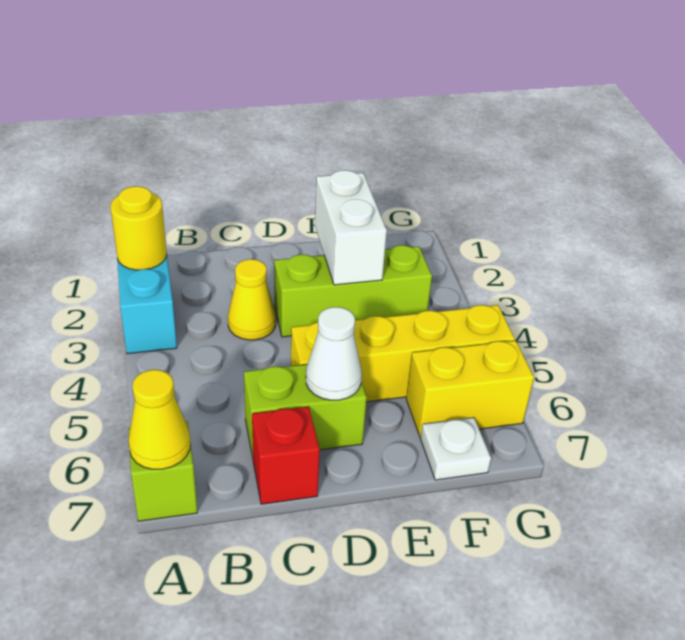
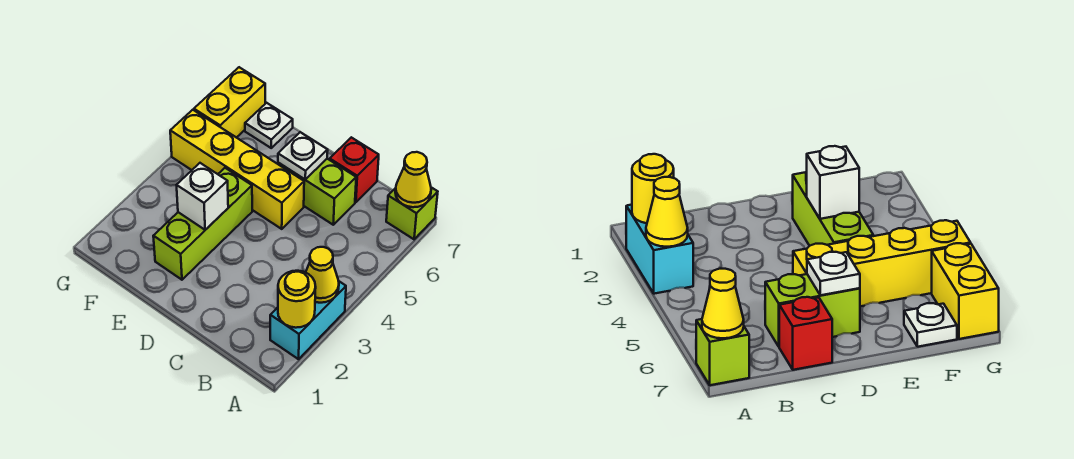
yellow cone C3 level 1 -> yellow cone A3 level 2
lime brick D3:F3 level 1 -> lime brick E2:E4 level 1
white cone D6 level 2 -> white plate D6 level 2
white brick E2:E3 level 2 -> white brick E3 level 2
yellow brick F6:G6 level 1 -> yellow brick G6:G7 level 1

